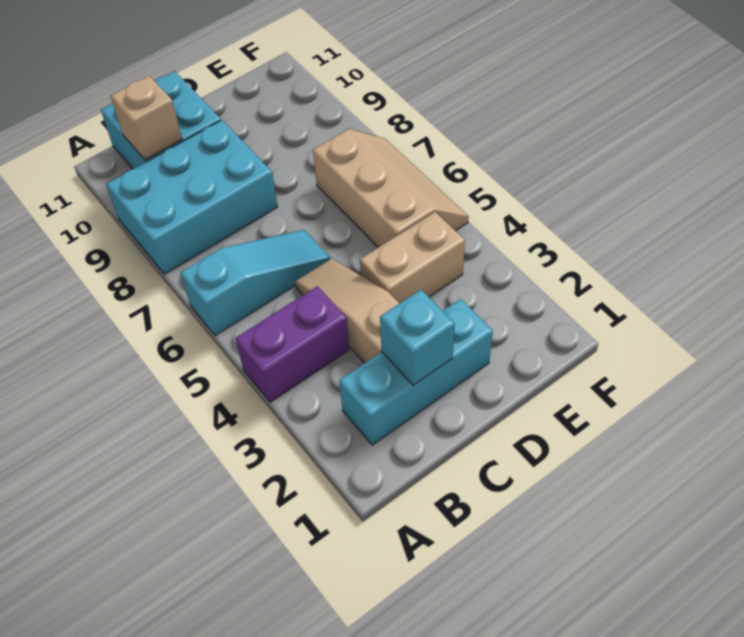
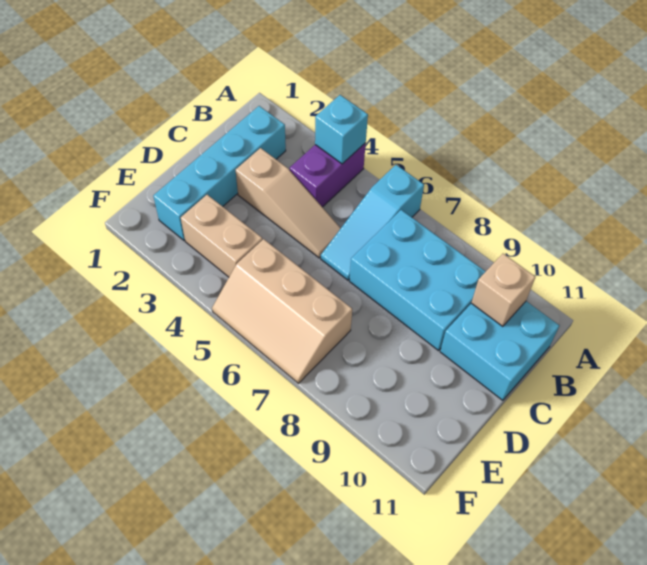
cyan brick A8:C9 level 1 -> cyan brick B7:C9 level 1
cyan brick B2:D2 level 1 -> cyan brick B2:E2 level 1
cyan brick C2 level 2 -> cyan brick A4 level 2
tan brick D4:E4 level 1 -> tan brick E3:E4 level 1

